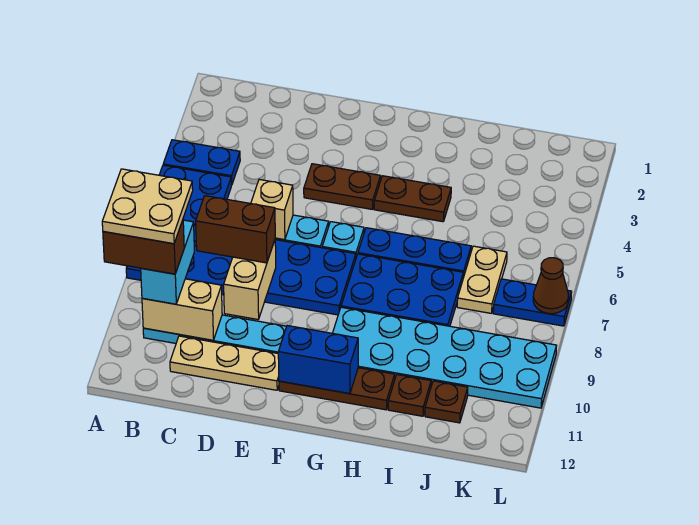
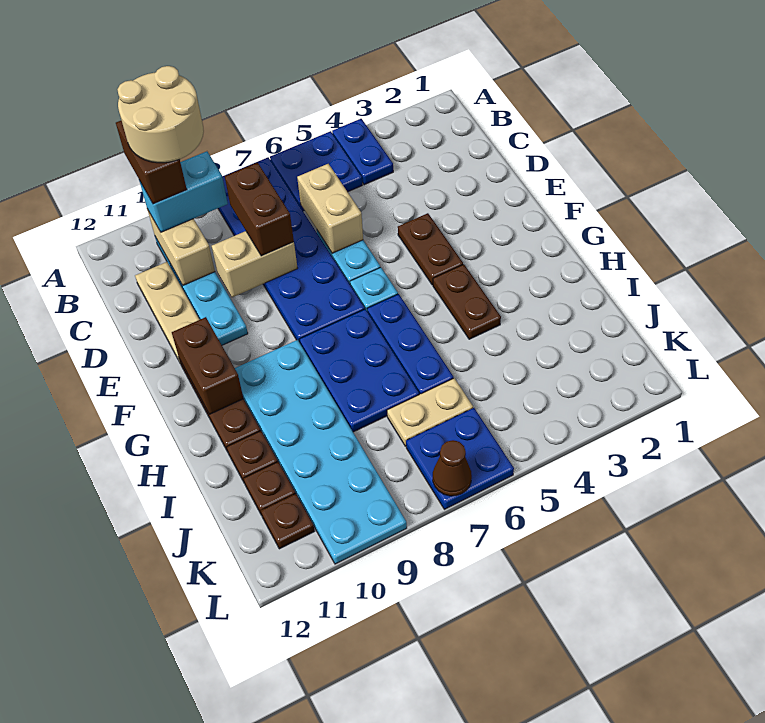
tan plate A9:B10 level 5 -> tan round brick A9:B10 level 5
tan brick D6 level 2 -> tan brick C6:D6 level 2
blue brick F11:G11 level 2 -> brown brick F11:G11 level 2
blue plate K7:L7 level 1 -> blue plate K6:L7 level 1
none -> brown plate K11 level 1

